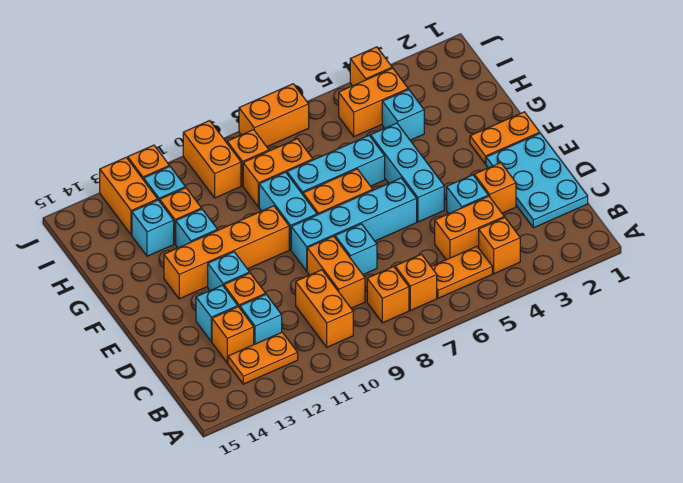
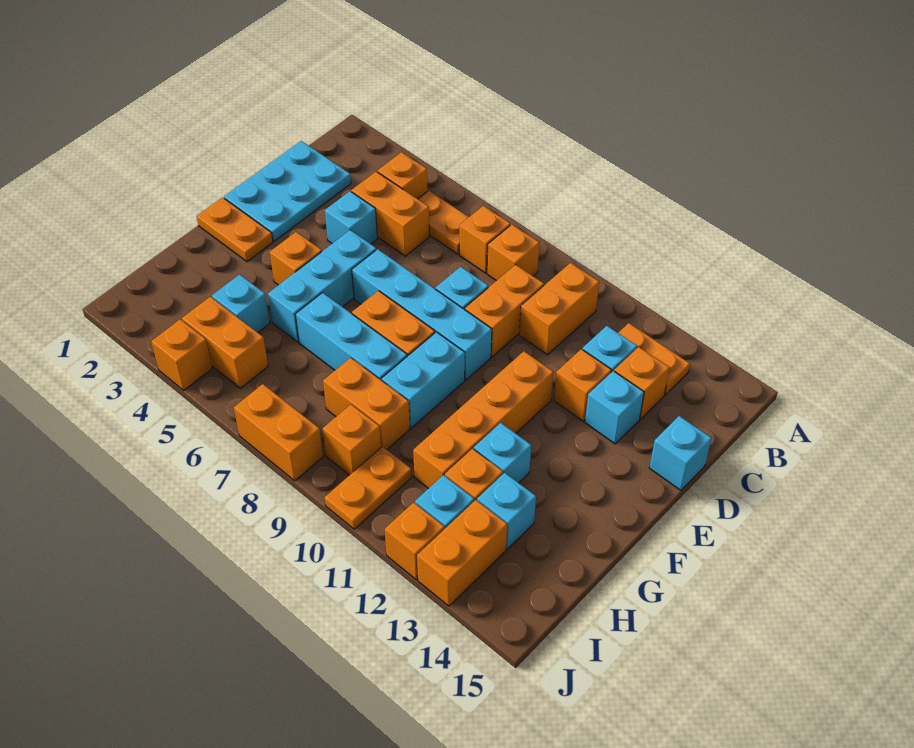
orange brick D3 level 1 -> orange brick F4 level 1
cyan brick E12 level 1 -> cyan brick D15 level 1
orange brick F10:F13 level 1 -> orange brick E11:H11 level 1
orange brick I10:J10 level 1 -> orange plate I10:J10 level 1

